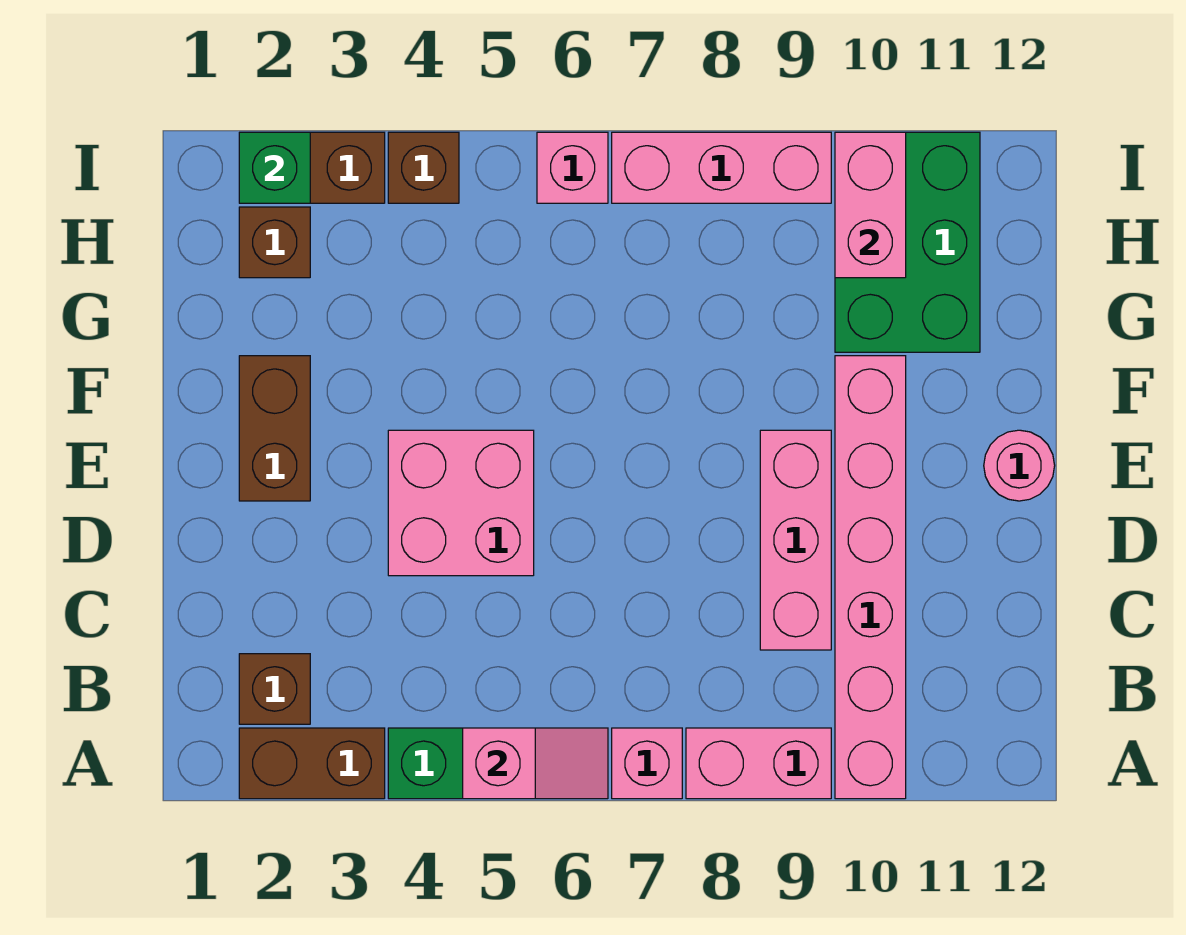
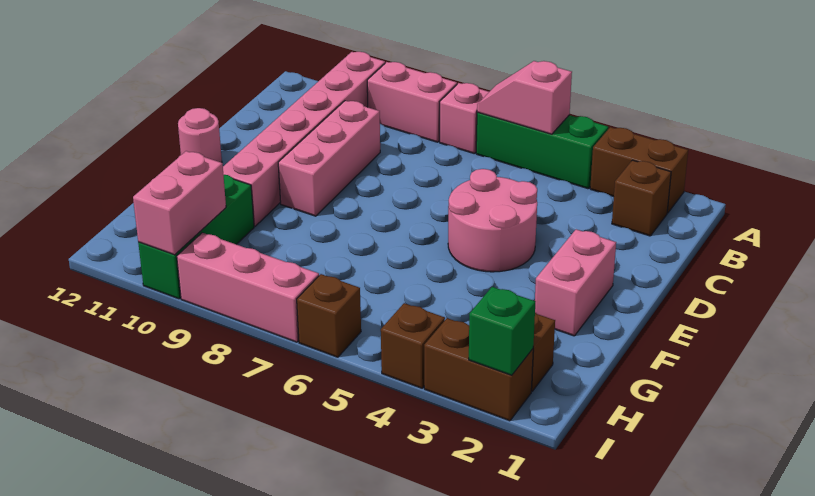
pink brick D4:E5 level 1 -> pink round brick D4:E5 level 1
brown brick E2:F2 level 1 -> pink brick E2:F2 level 1
green brick G10:I11 level 1 -> green brick G10:I10 level 1
pink brick I6 level 1 -> brown brick I6 level 1

